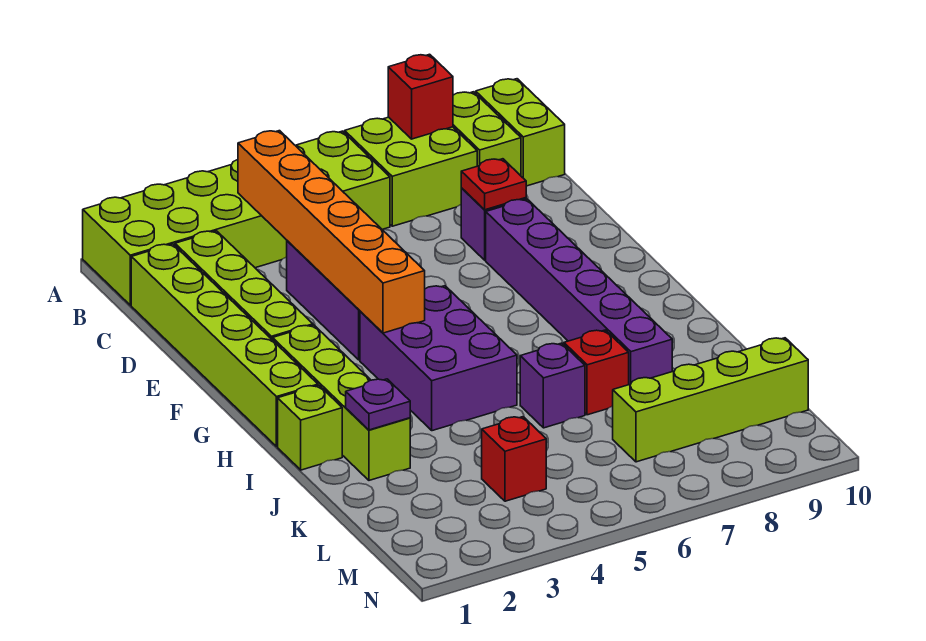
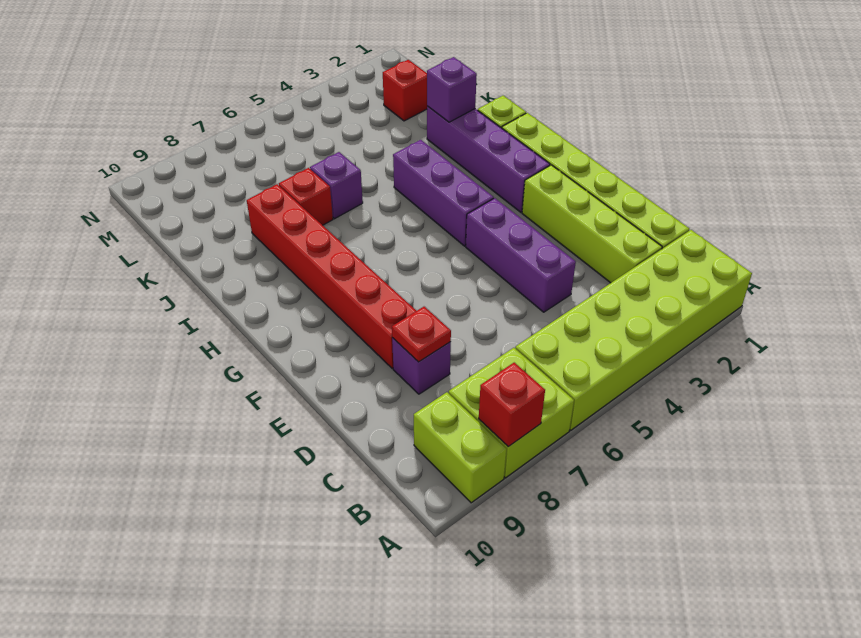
lime brick A10:B10 level 1 -> none
orange brick B4:G4 level 2 -> none
purple brick E8:J8 level 1 -> red brick E8:J8 level 1
lime brick G2:J2 level 1 -> purple brick G2:J2 level 1
purple brick G4:I5 level 1 -> purple brick G4:I4 level 1
purple plate J2 level 2 -> purple brick J2 level 2
red brick L4 level 1 -> red brick L2 level 1
lime brick L7:L10 level 1 -> none

